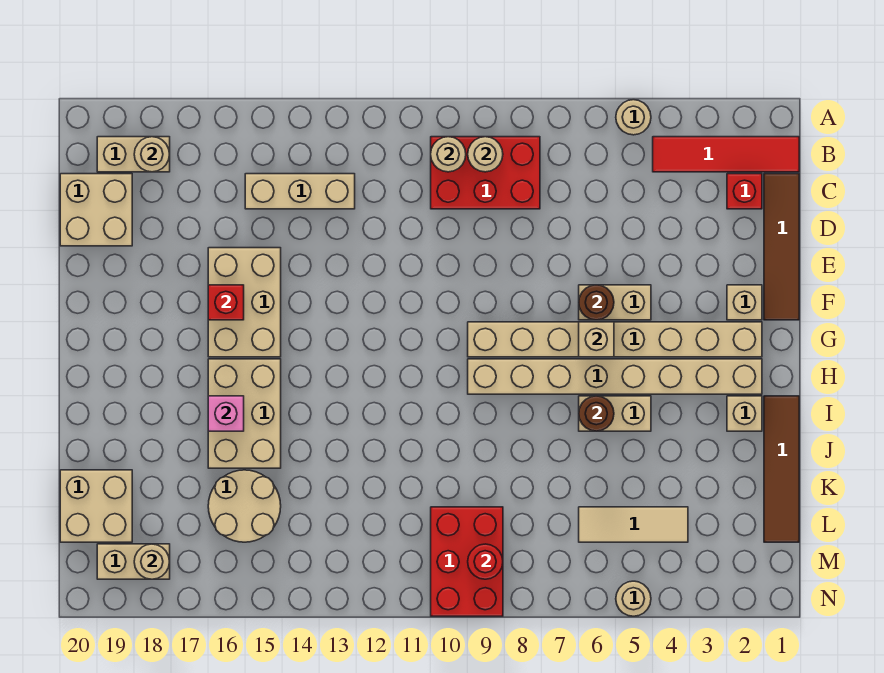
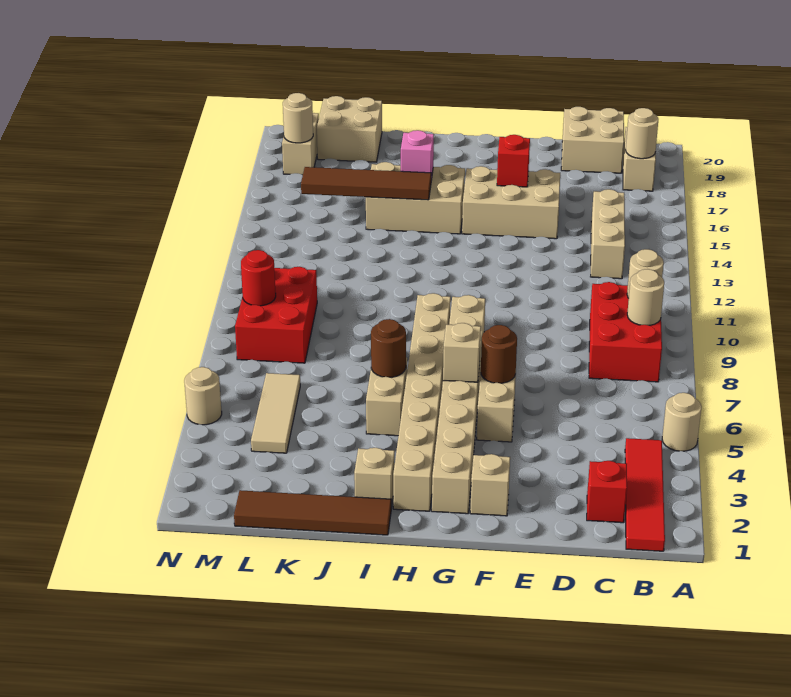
brown tile C1:F1 level 1 -> brown tile I15:L15 level 2
tan round brick K15:L16 level 1 -> none
red brick L9:N10 level 1 -> red brick L8:M10 level 1

